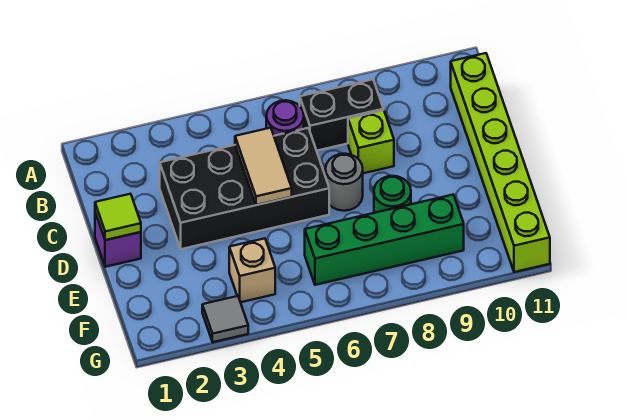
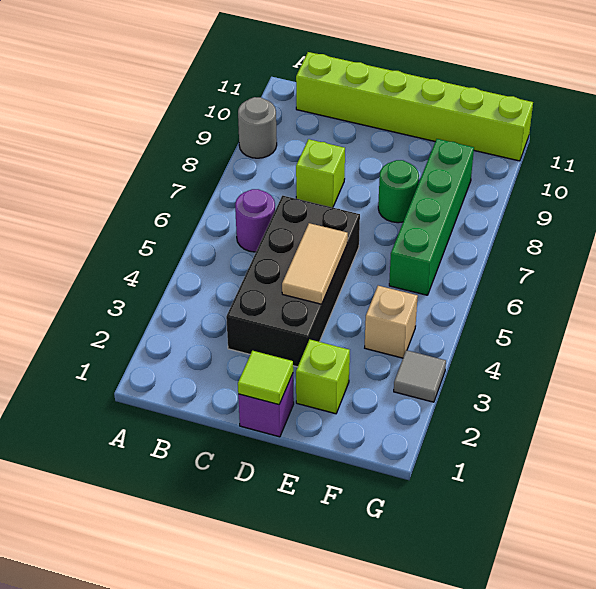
black brick B7:B8 level 1 -> none
tan tile C5:D5 level 2 -> tan tile D4:D5 level 2
grey round brick D7 level 1 -> grey round brick A9 level 1
none -> lime brick E2 level 1

